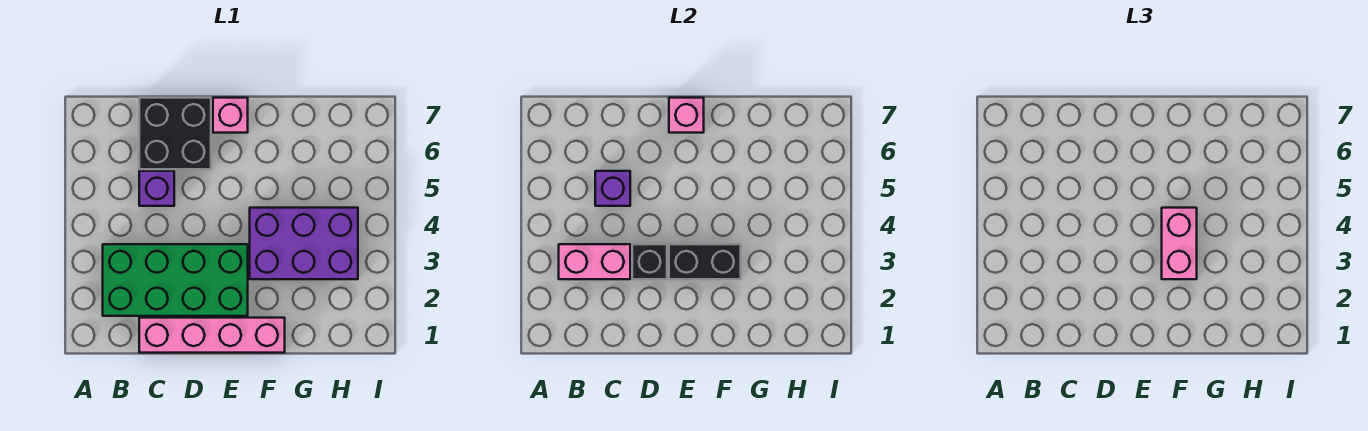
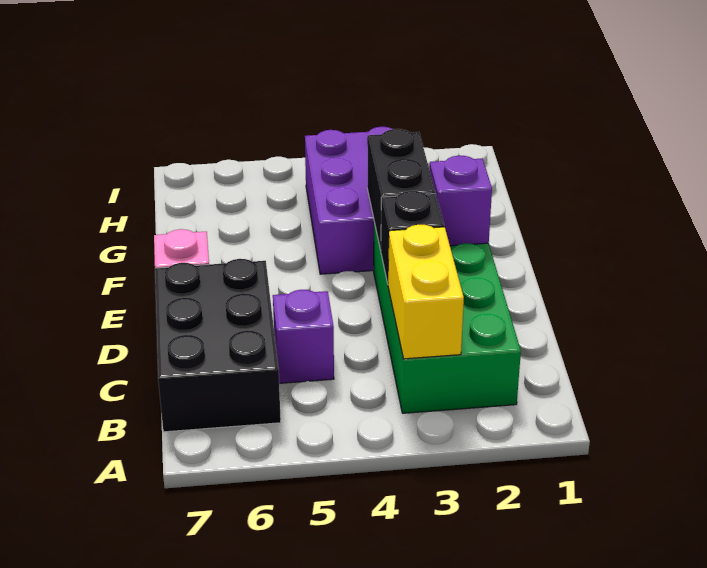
pink brick B3:C3 level 2 -> yellow brick B3:C3 level 2
pink brick C1:F1 level 1 -> none
purple brick C5 level 2 -> purple brick E2 level 2
black brick C6:D7 level 1 -> black brick B6:D7 level 1
pink brick E7 level 2 -> none
pink brick F3:F4 level 3 -> none

